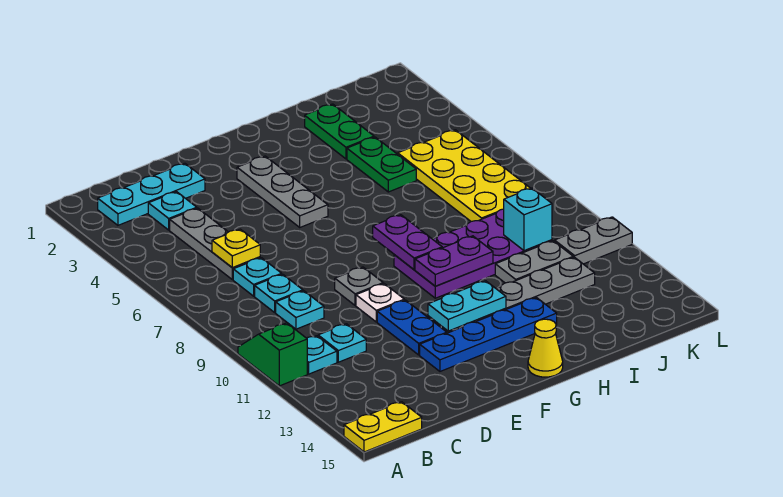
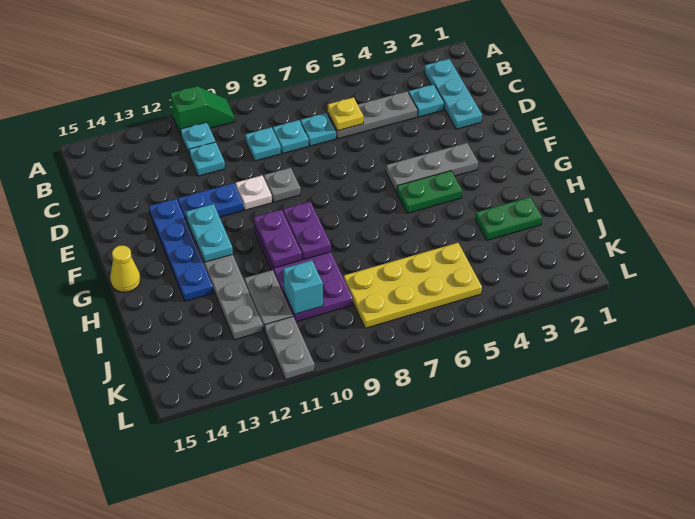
yellow plate A15:B15 level 1 -> none
purple plate G8:G9 level 2 -> purple plate G9:H9 level 2
green plate I4:I5 level 1 -> green plate G4:G5 level 1

